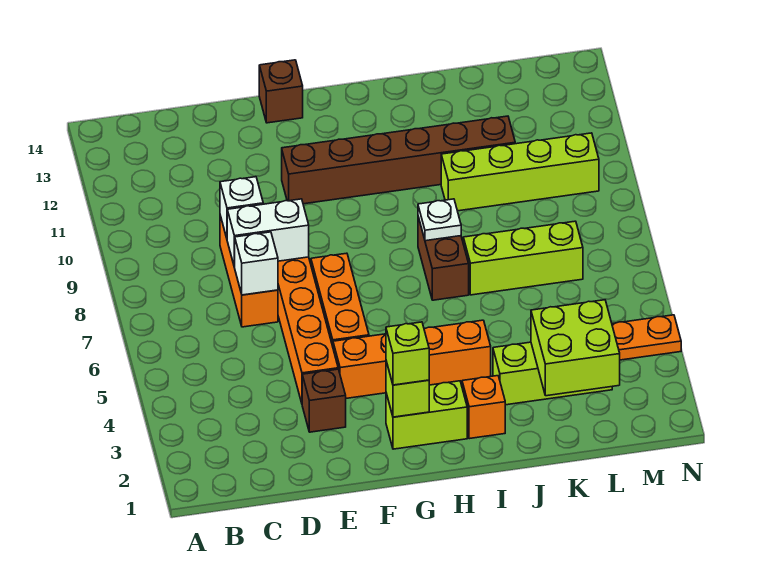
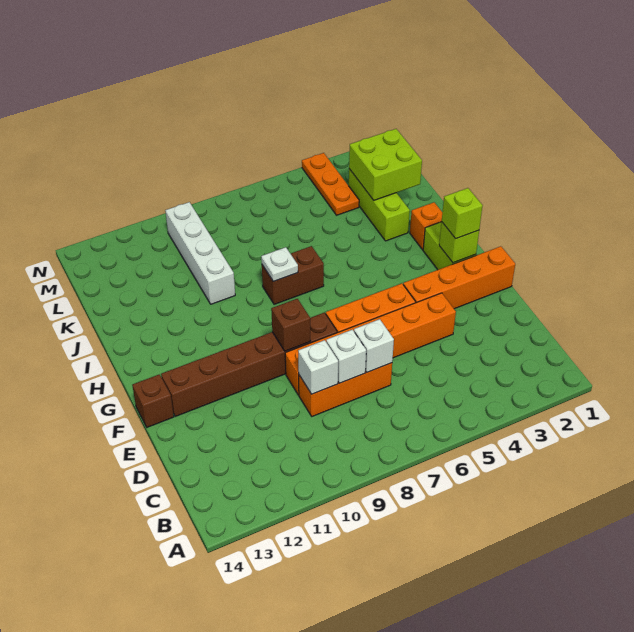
white brick D8:E8 level 2 -> white brick D8 level 2
brown brick E3 level 1 -> brown brick F9 level 2
orange brick F4:I4 level 1 -> orange brick F1:F4 level 1
brown brick F11:K11 level 1 -> brown brick F8:F13 level 1
lime brick J7:L7 level 1 -> none
lime brick J10:M10 level 1 -> white brick J10:M10 level 1

